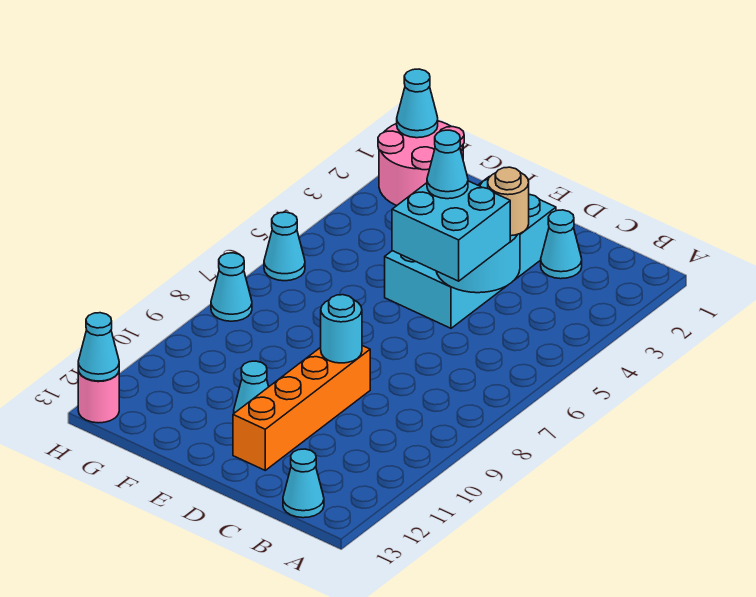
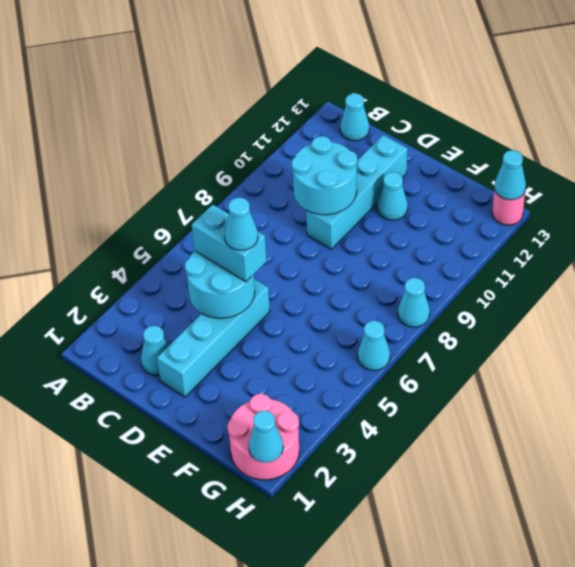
tan round brick C4 level 3 -> none
cyan brick C5:D6 level 3 -> cyan brick C5:D5 level 3
cyan brick D2:E5 level 1 -> cyan brick D2:D5 level 1
orange brick D9:D12 level 1 -> cyan brick D9:D12 level 1
cyan round brick D9 level 2 -> cyan round brick C9:D10 level 2

